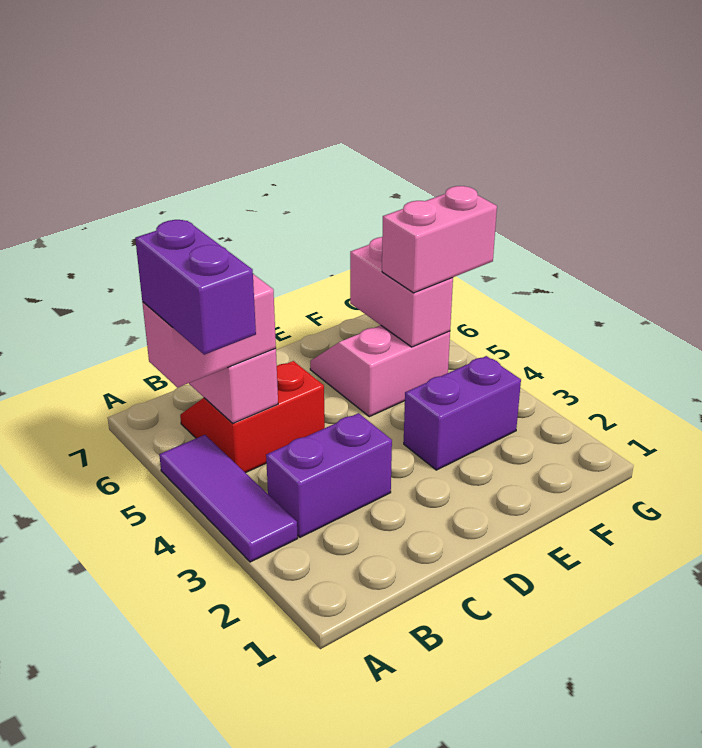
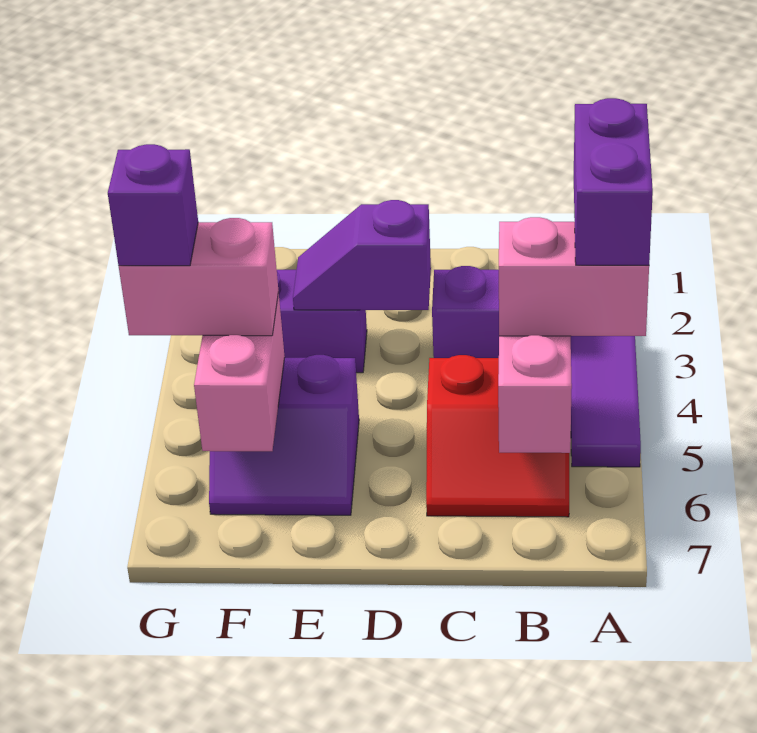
none -> purple slope D3:E3 level 2 top D
pink slope E5:F6 level 1 top 5 -> purple slope E5:F6 level 1 top 5
none -> purple brick G5 level 4

